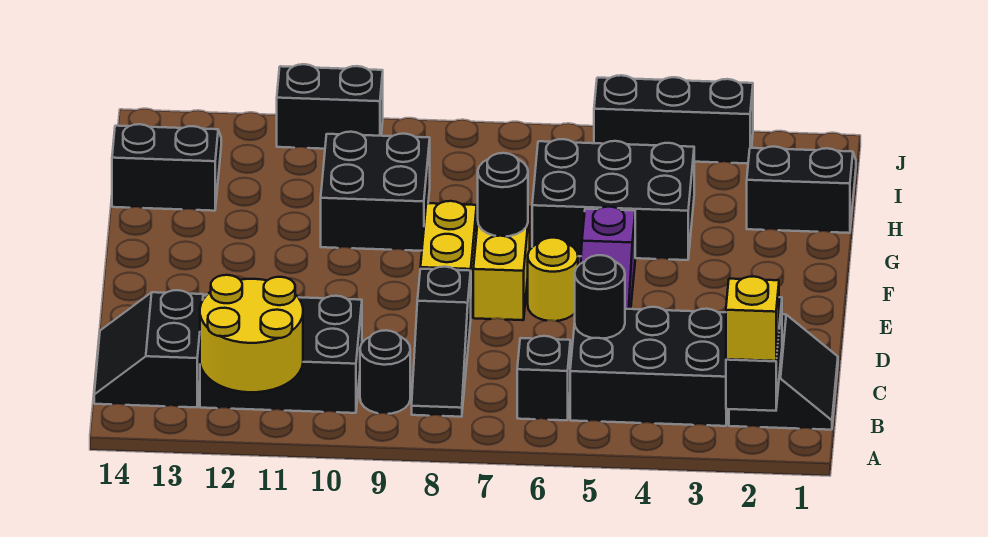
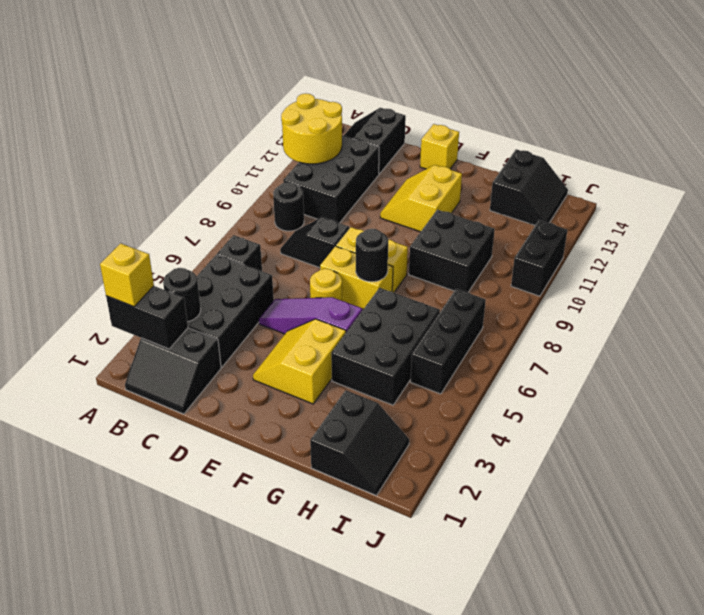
black slope B8:D8 level 1 top D -> black slope C8:D8 level 1 top D
black slope B13:C14 level 1 top 13 -> black slope B13:C14 level 1 top C
black round brick C5 level 2 -> black round brick B3 level 2
none -> yellow slope E3:F4 level 1 top F
none -> yellow slope E11:F12 level 1 top F
none -> yellow brick E14 level 1
black brick J3:J5 level 1 -> black brick I5:I7 level 1

